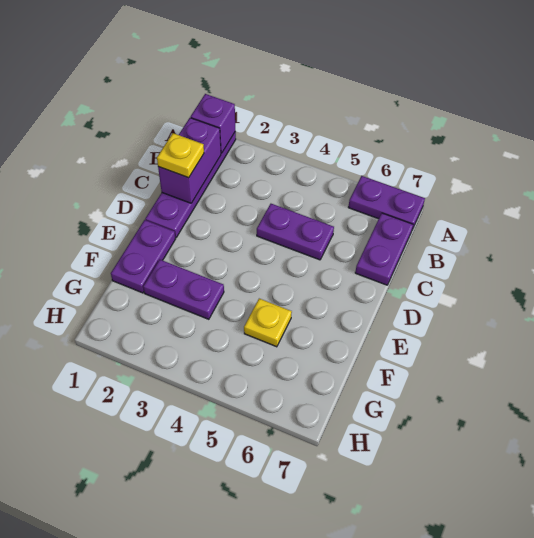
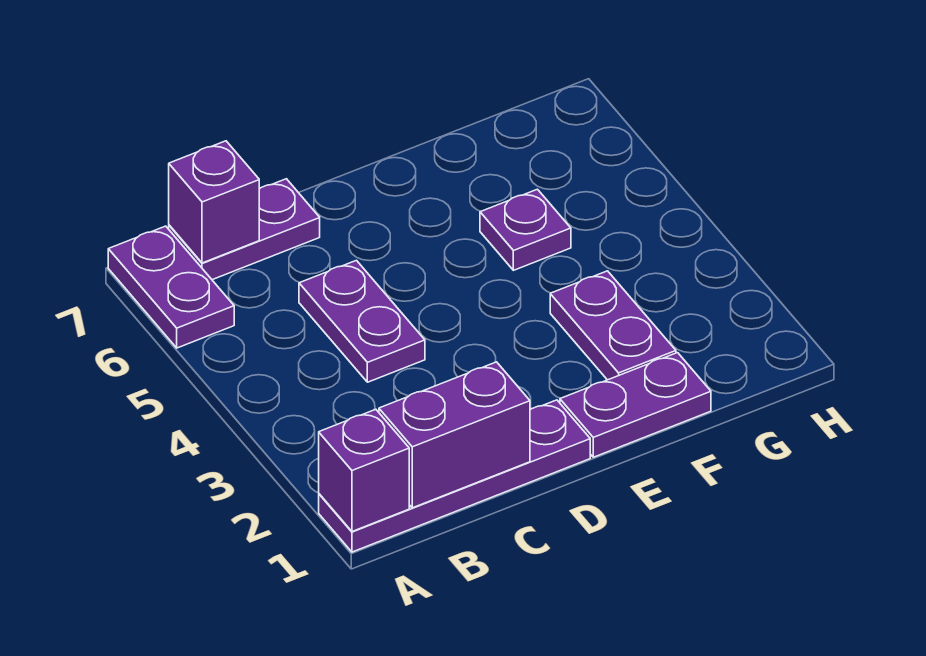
none -> purple brick B7 level 2
yellow plate C1 level 3 -> none
yellow plate F5 level 1 -> purple plate F5 level 1

